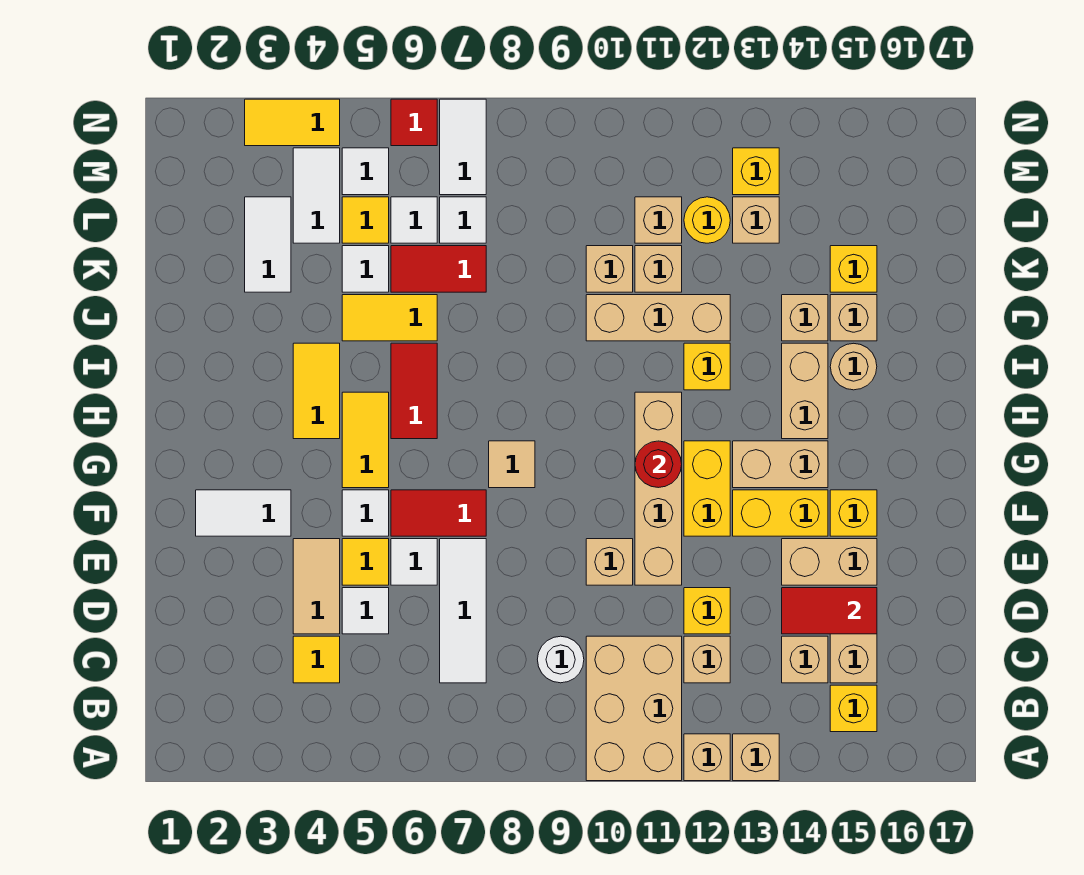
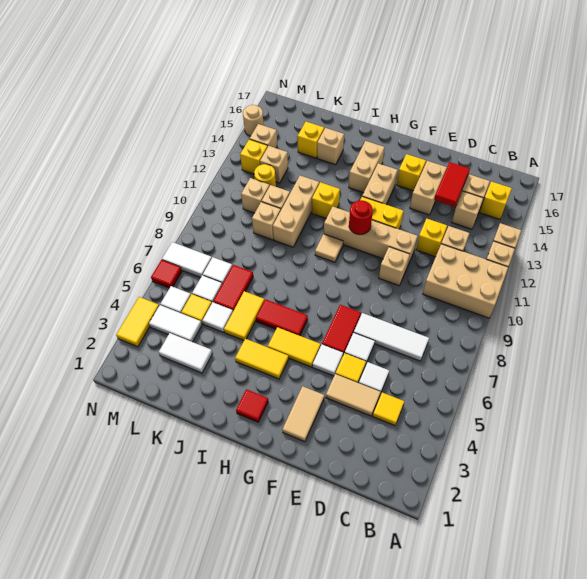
white round brick C9 level 1 -> none
white tile F2:F3 level 1 -> tan tile F2:F3 level 1
yellow brick F13:F14 level 1 -> none
tan tile G8 level 1 -> tan tile H10 level 1
none -> red tile H2 level 1
tan brick H14:I14 level 1 -> tan brick H14:H15 level 1
tan round brick I15 level 1 -> tan round brick N15 level 1
tan brick J14 level 1 -> tan brick M14 level 1

